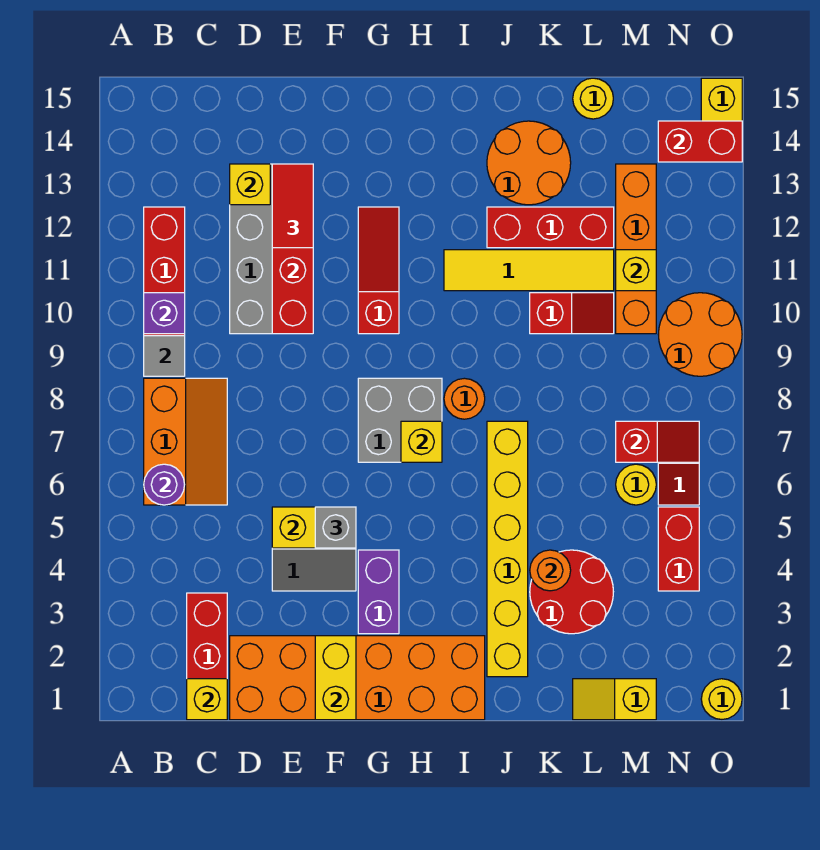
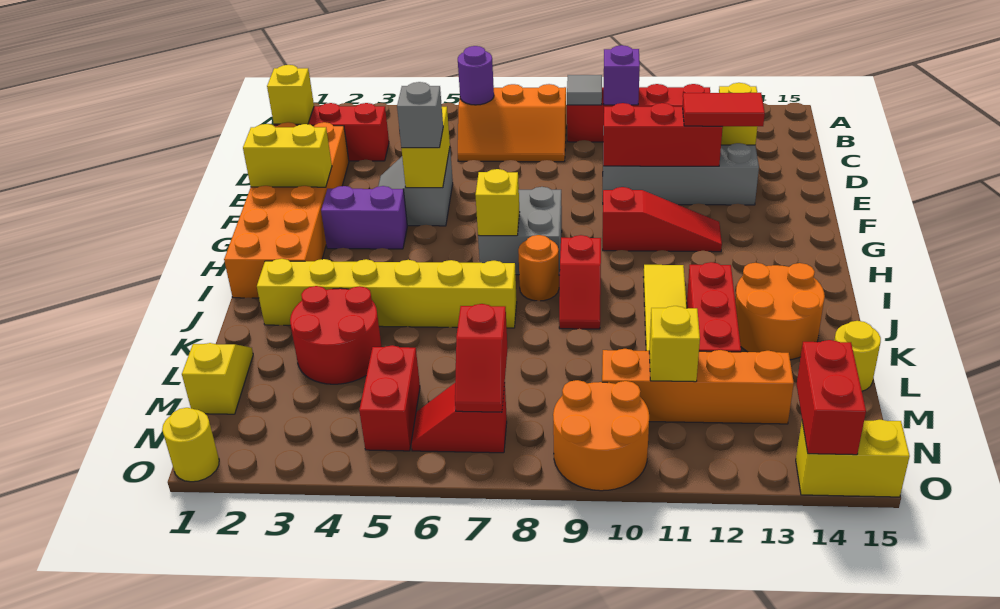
orange round brick K4 level 2 -> none
red slope K10:L10 level 1 top K -> red slope I9:J9 level 1 top I
yellow round brick M6 level 1 -> none
red brick N4:N5 level 1 -> red brick M5:N5 level 1

